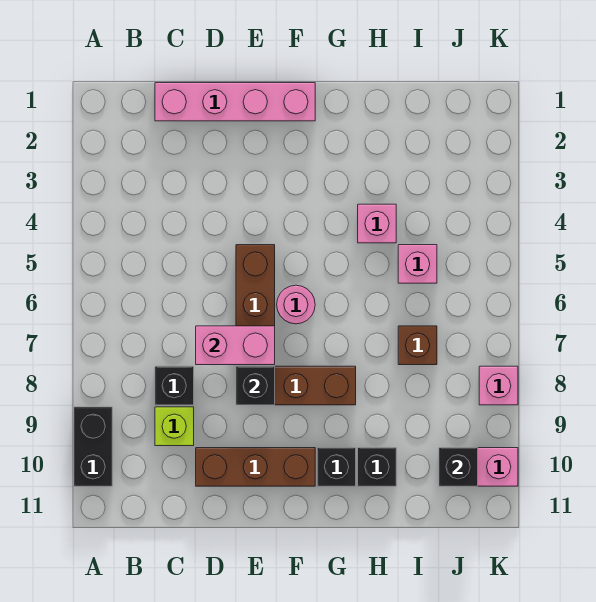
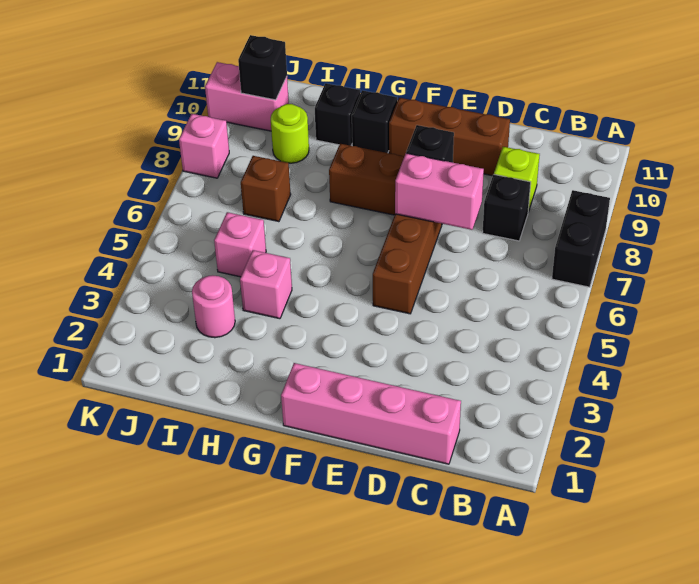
black brick A9:A10 level 1 -> black brick A7:A8 level 1
pink round brick F6 level 1 -> pink round brick I3 level 1
none -> lime round brick I9 level 1

